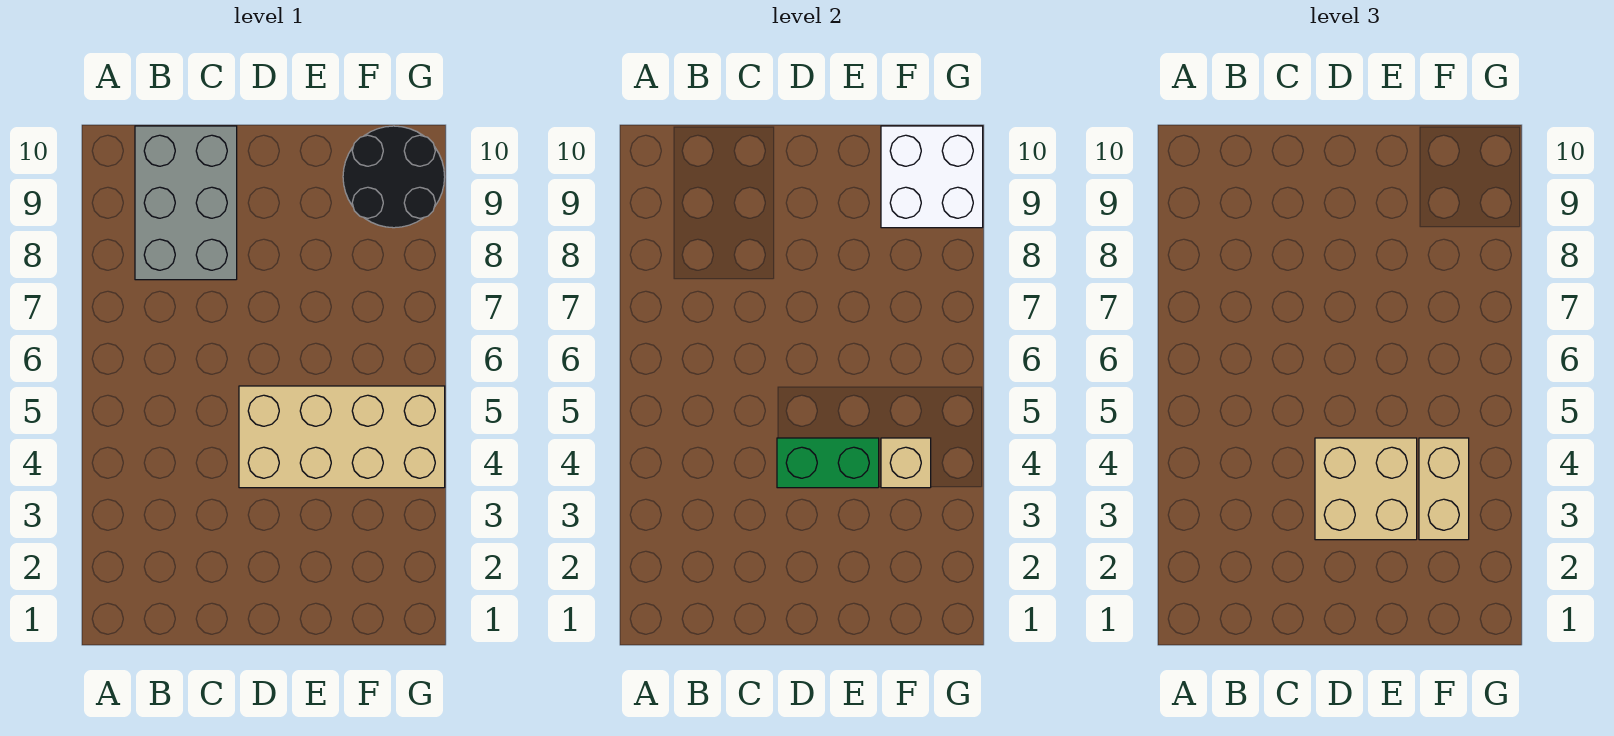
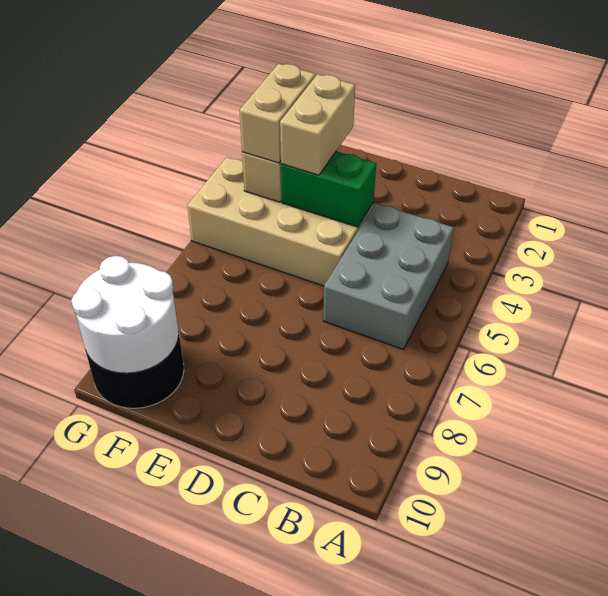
grey brick B8:C10 level 1 -> grey brick B4:C6 level 1
tan brick D3:E4 level 3 -> tan brick E3:E4 level 3
white brick F9:G10 level 2 -> white round brick F9:G10 level 2

